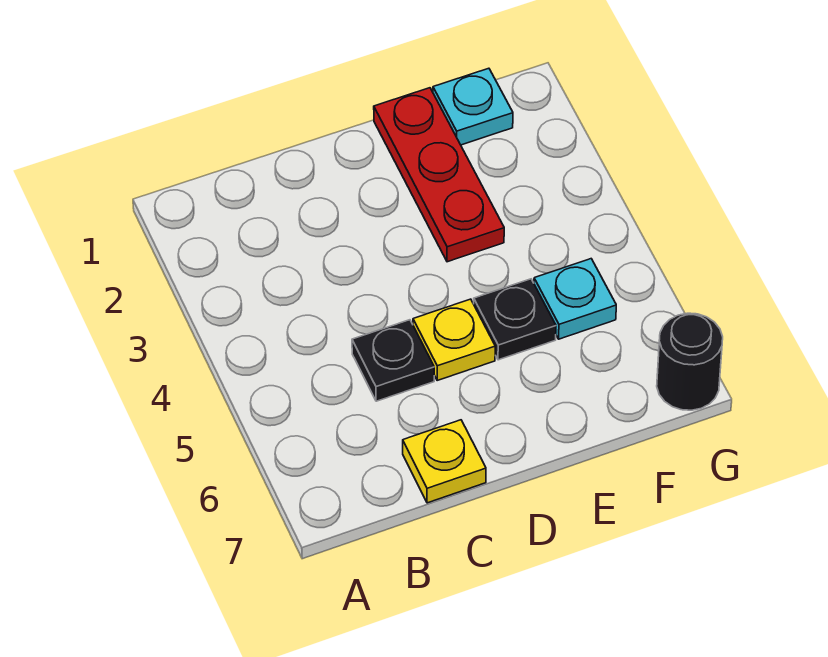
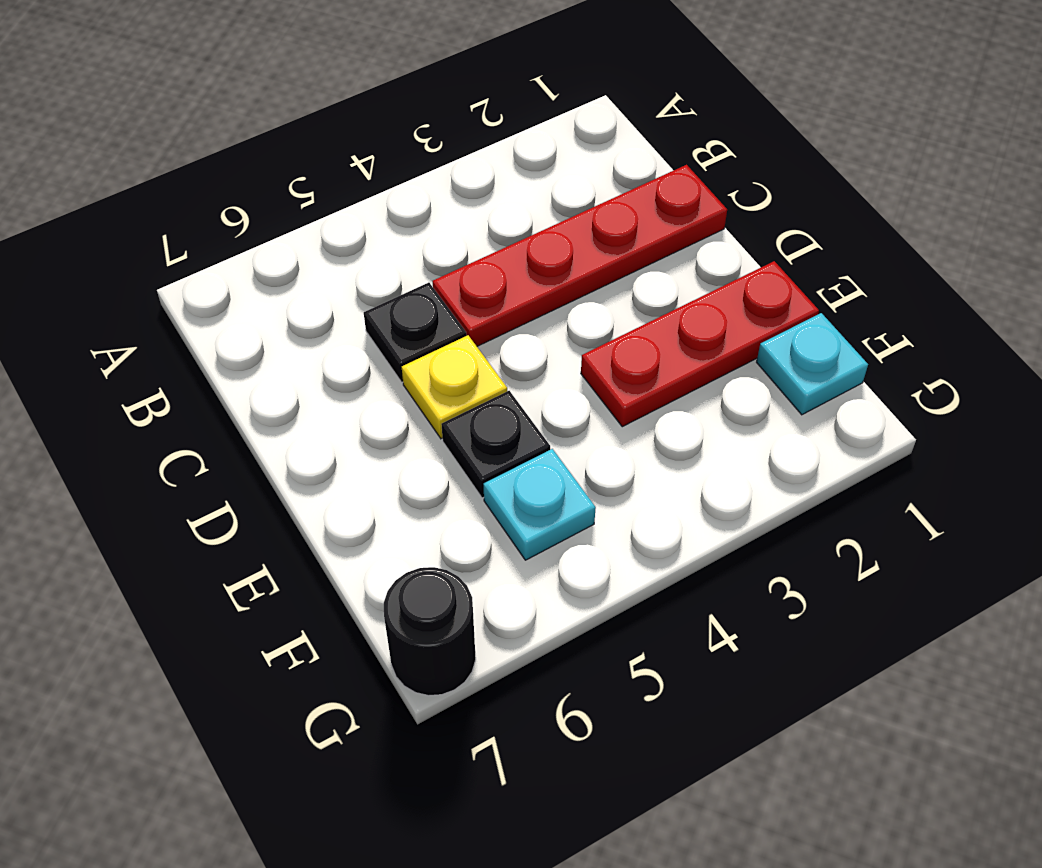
none -> red plate C1:C4 level 1
yellow plate C7 level 1 -> none

